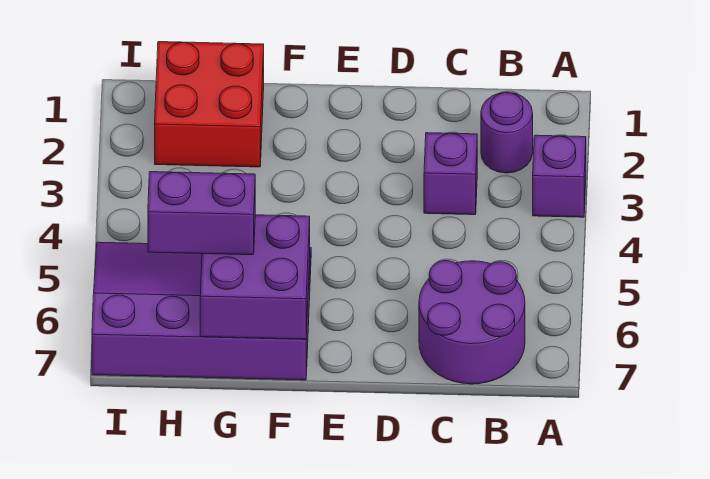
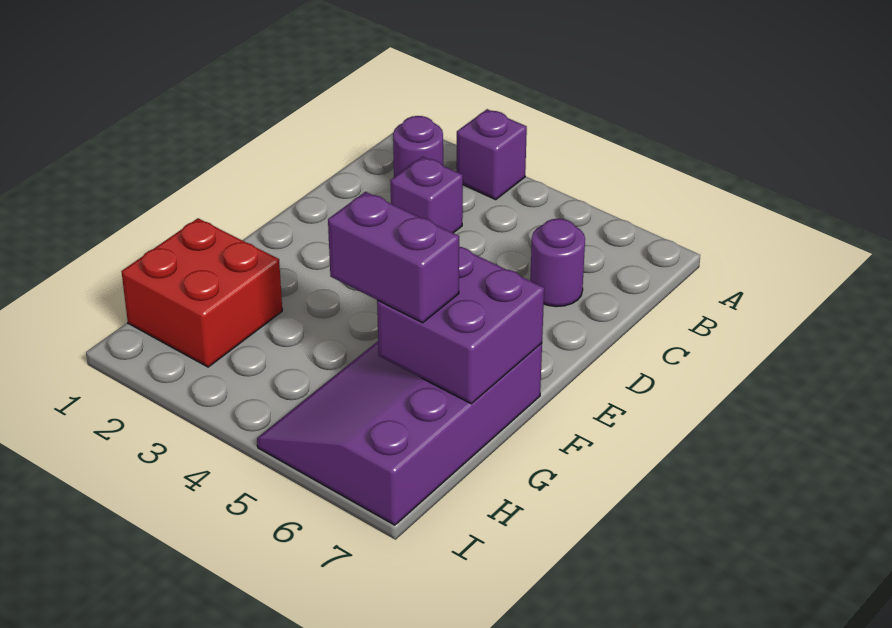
purple round brick B6:C7 level 1 -> purple round brick C6 level 1
purple brick G6:H6 level 3 -> purple brick G5:G6 level 3

